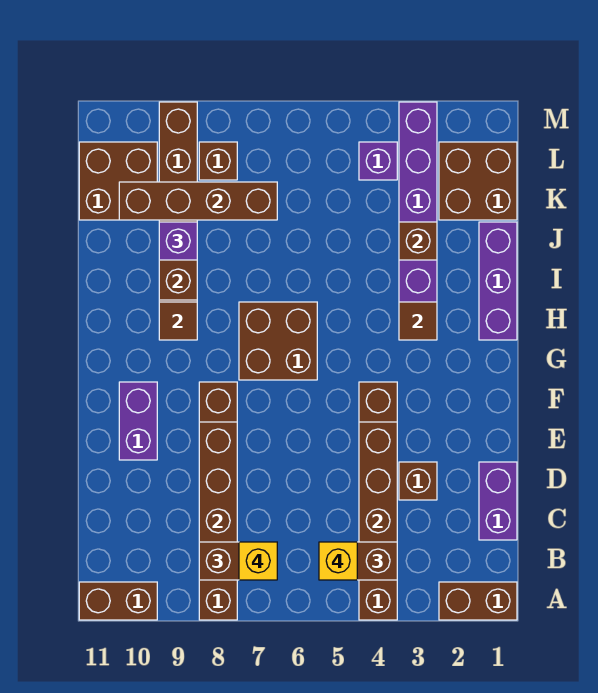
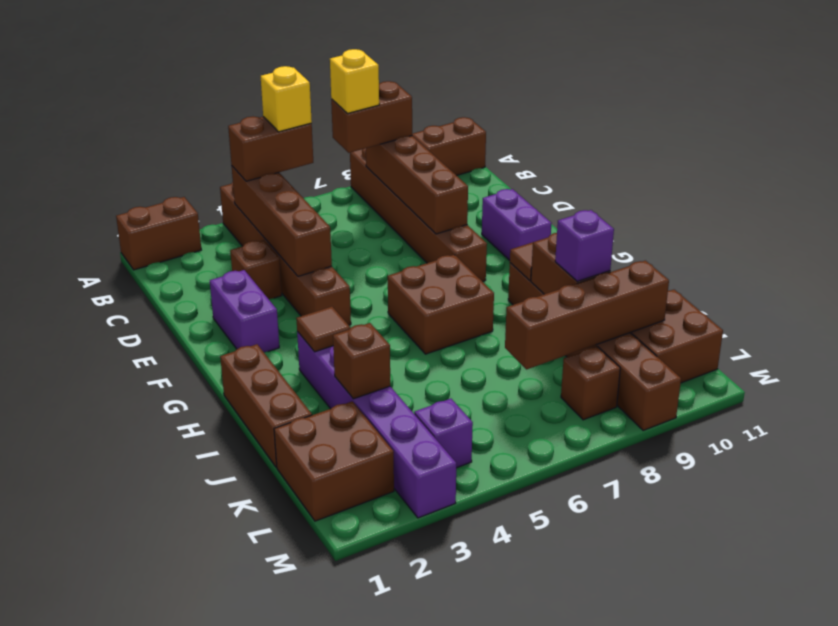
purple brick C1:D1 level 1 -> purple brick E2:F2 level 1
purple brick H1:J1 level 1 -> brown brick H1:J1 level 1

